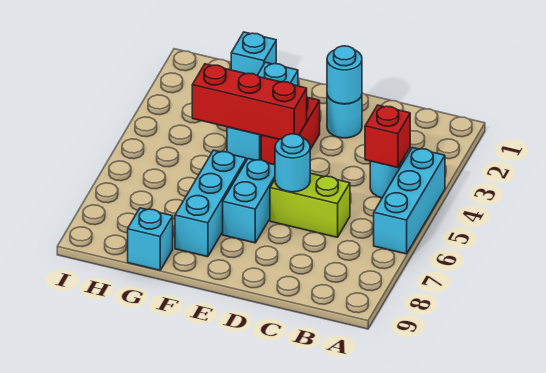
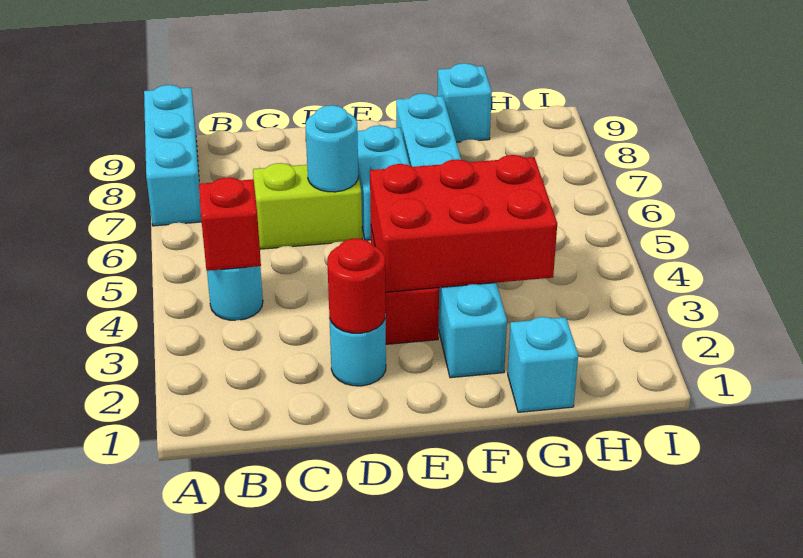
cyan brick A4:A6 level 1 -> cyan brick A7:A9 level 1
cyan round brick D2 level 2 -> red round brick D2 level 2
red brick E4:G4 level 2 -> red brick E3:G4 level 2

